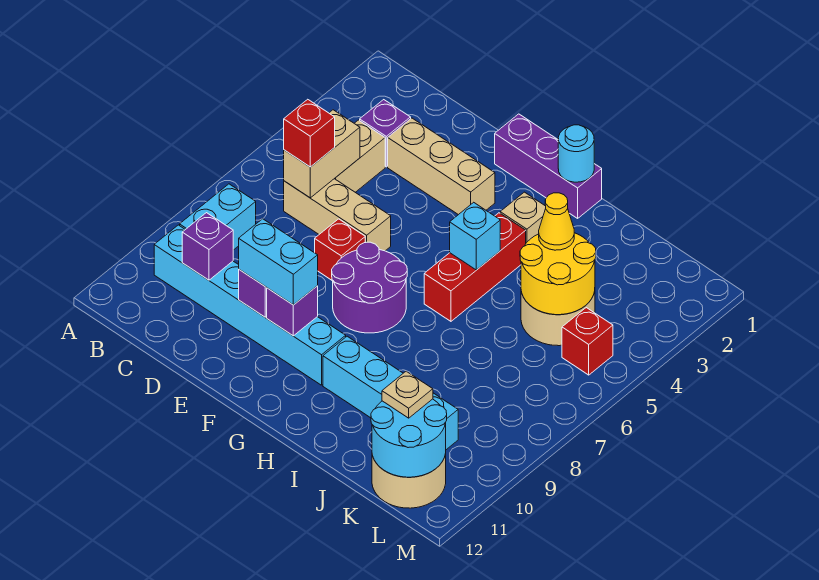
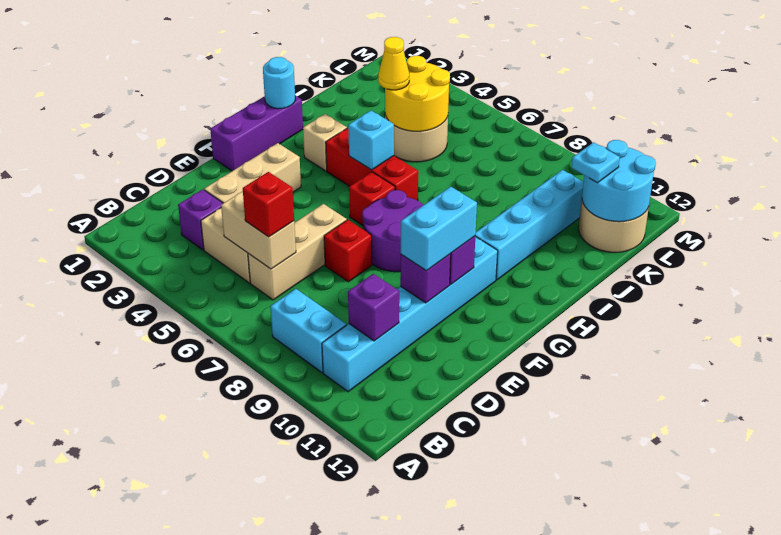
tan plate K11 level 3 -> cyan plate K11 level 3
red brick L5 level 1 -> red brick G6 level 1

